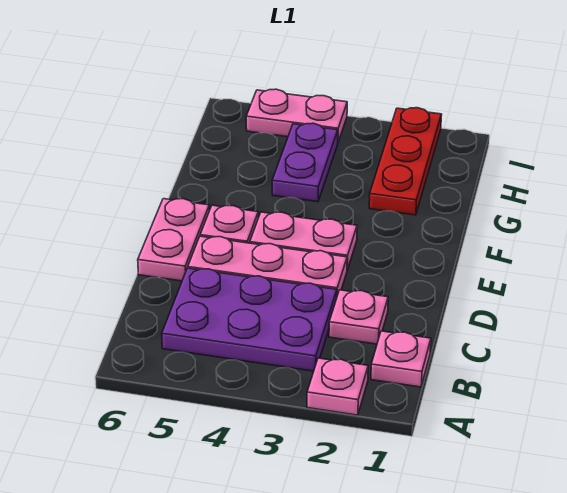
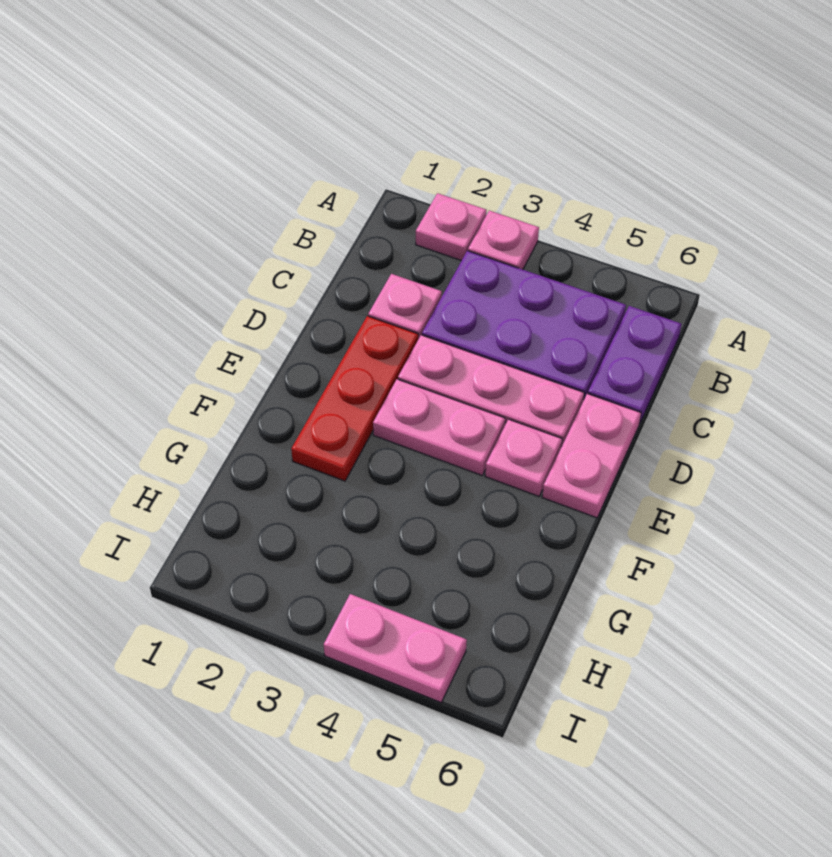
pink plate B1 level 1 -> pink plate A3 level 1
red plate G2:I2 level 1 -> red plate D2:F2 level 1
purple plate G4:H4 level 1 -> purple plate B6:C6 level 1

